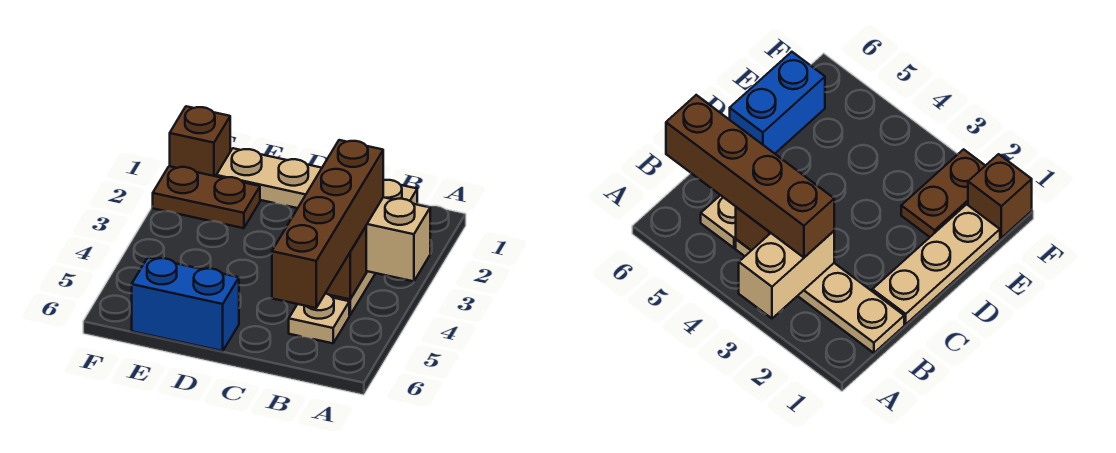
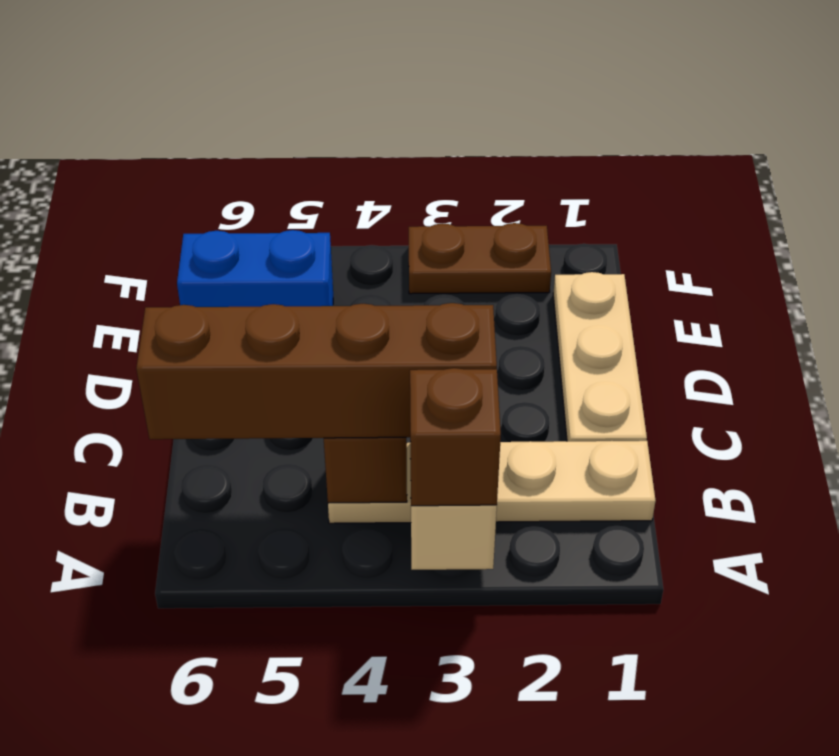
tan plate B5 level 1 -> none
blue brick D6:E6 level 1 -> blue brick E5:E6 level 1
brown plate E2:F2 level 1 -> brown plate F2:F3 level 1
brown brick F1 level 1 -> brown brick A3 level 3

